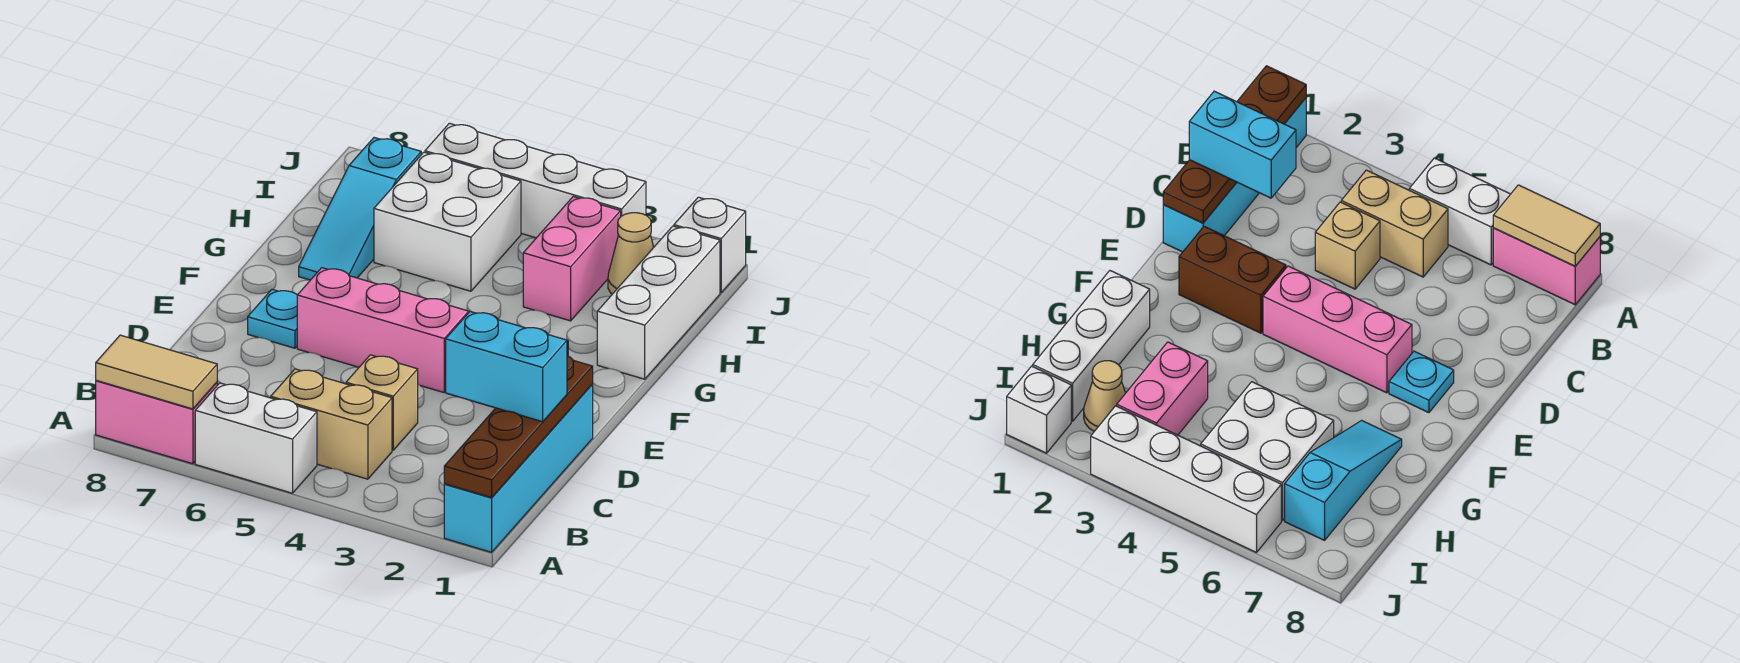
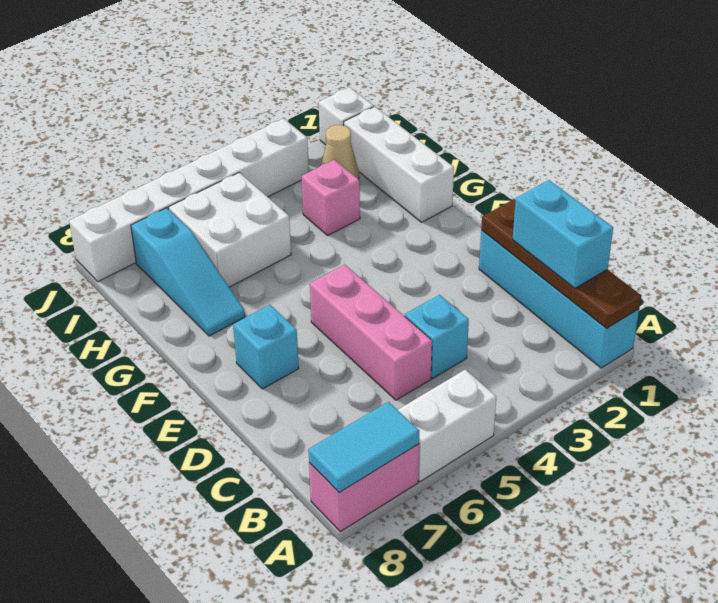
tan tile A7:A8 level 2 -> cyan tile A7:A8 level 2
tan brick B4:B5 level 1 -> none
cyan brick C1:C2 level 3 -> cyan brick B1:C1 level 3
tan brick C4 level 1 -> cyan brick C4 level 1
brown brick E2:E3 level 1 -> none
pink brick E4:E6 level 1 -> pink brick C5:E5 level 1
cyan plate E7 level 1 -> cyan brick E7 level 1
pink brick H3:I3 level 1 -> pink brick H3 level 1
white brick J3:J6 level 1 -> white brick J3:J8 level 1

